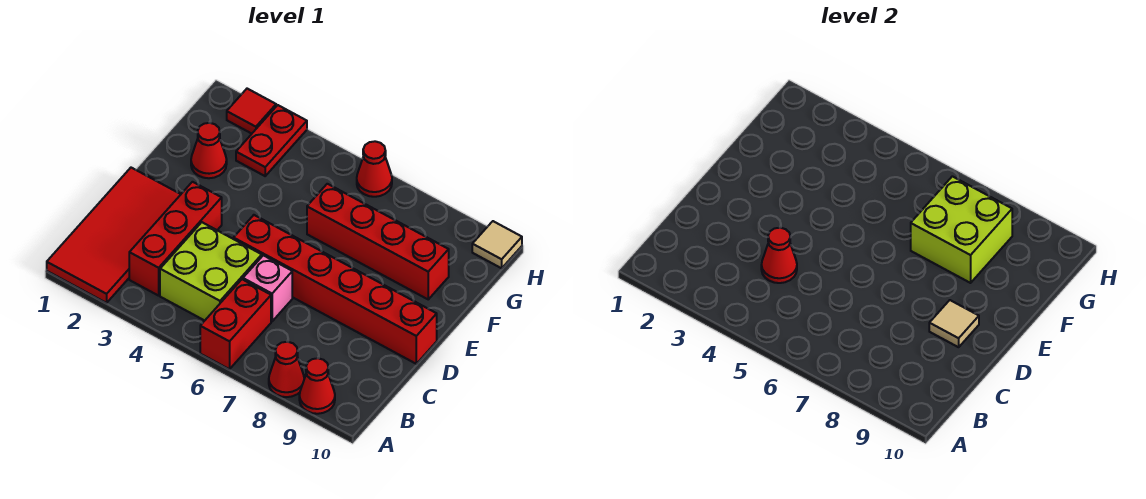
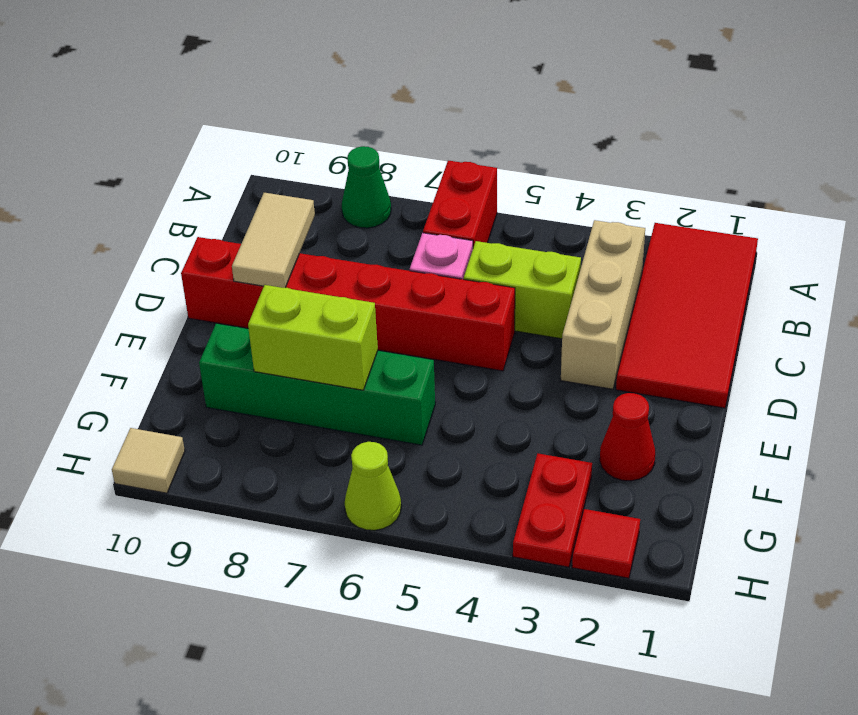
red cone A8 level 1 -> green cone A8 level 1
red cone A9 level 1 -> none
red brick B3:D3 level 1 -> tan brick B3:D3 level 1
lime brick B4:C5 level 1 -> lime brick C4:C5 level 1
red cone C4 level 2 -> none
tan tile D9 level 2 -> tan tile C9:D9 level 2
red brick F6:F9 level 1 -> green brick F6:F9 level 1
lime brick F7:G8 level 2 -> lime brick F7:F8 level 2
red cone H6 level 1 -> lime cone H6 level 1

